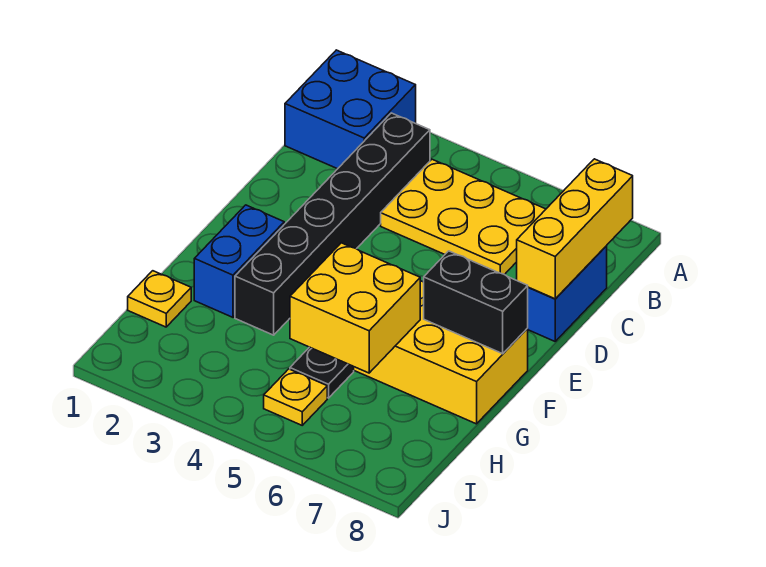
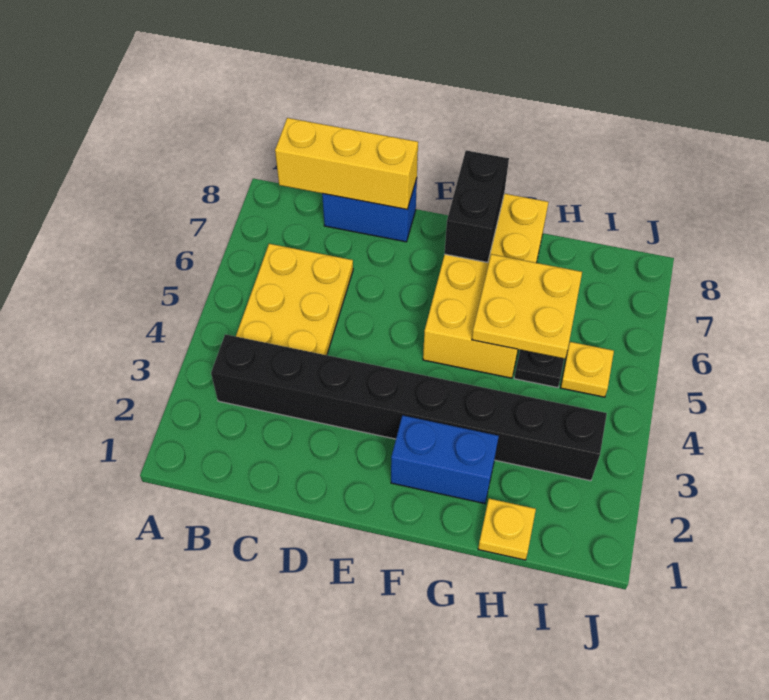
blue brick A1:B2 level 1 -> none
black brick B3:G3 level 1 -> black brick B3:I3 level 1
yellow brick G5:H6 level 2 -> yellow plate G5:H6 level 2

